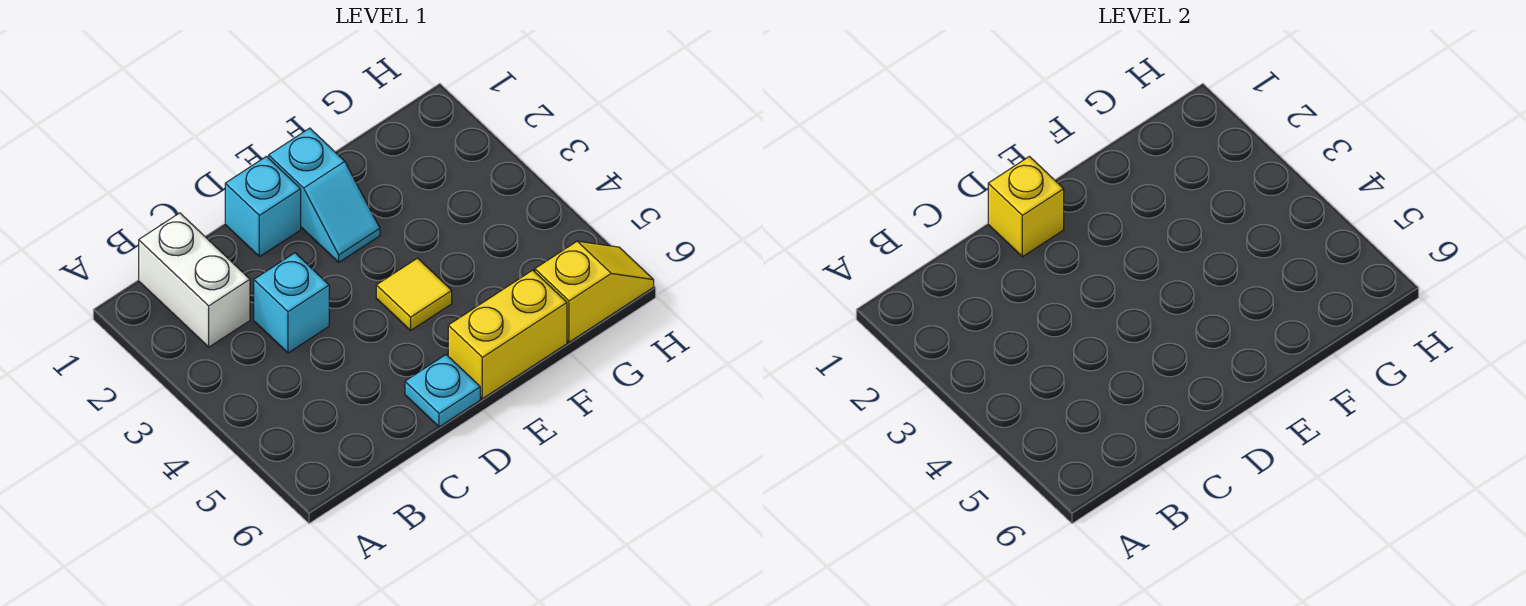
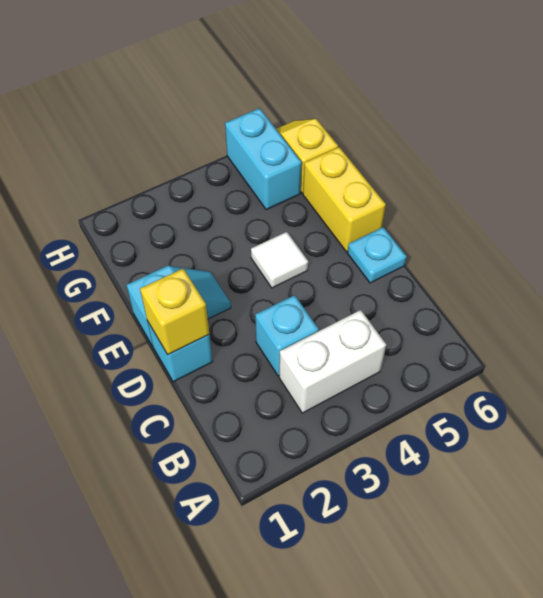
white brick B1:B2 level 1 -> white brick B3:B4 level 1
yellow tile E4 level 1 -> white tile E4 level 1
none -> cyan brick G5:H5 level 1

